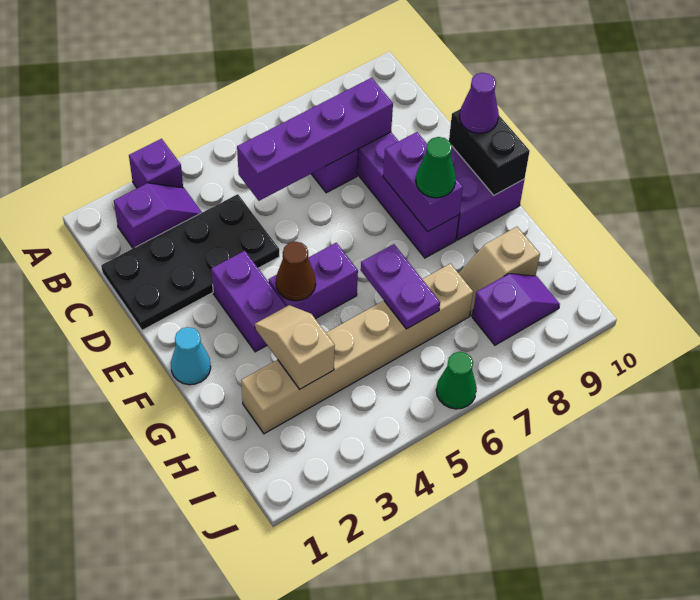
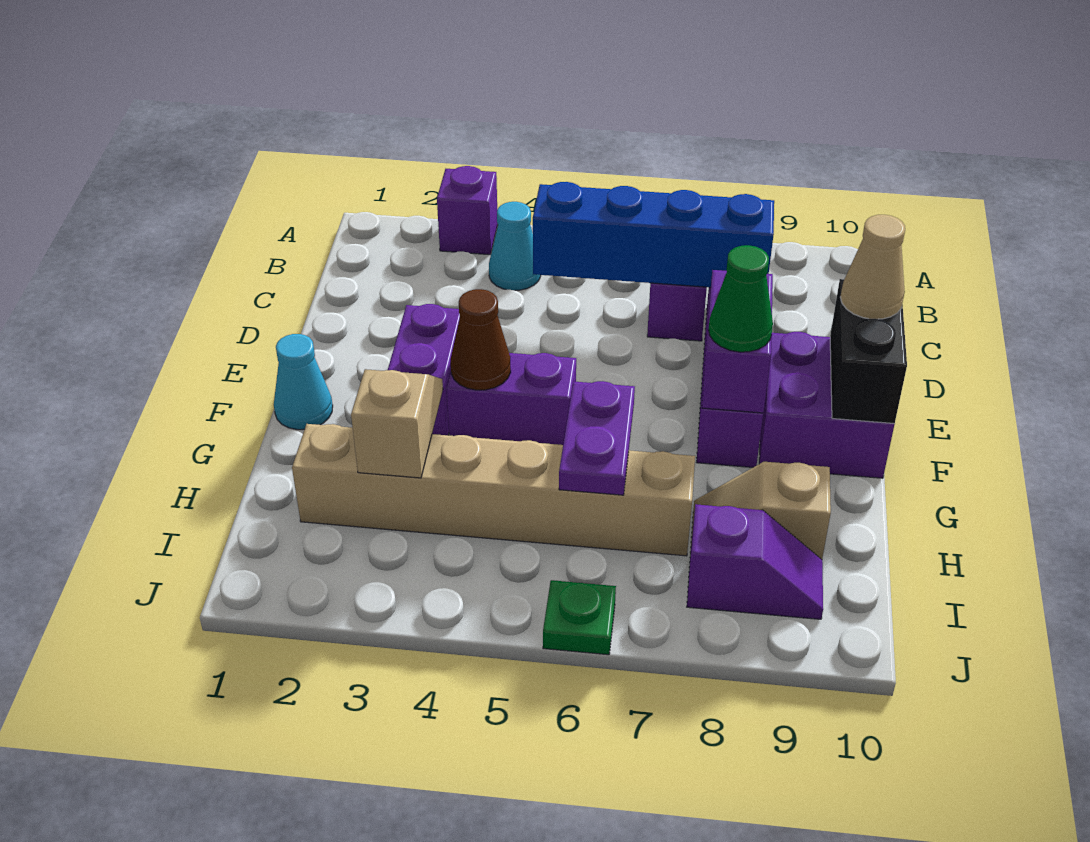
purple slope B2:B3 level 1 top 2 -> none
none -> cyan cone B4 level 1
black plate C1:D4 level 1 -> none
purple brick C5:C8 level 2 -> blue brick C5:C8 level 2
purple cone E10 level 3 -> tan cone E10 level 3
green cone J6 level 1 -> green plate J6 level 1

